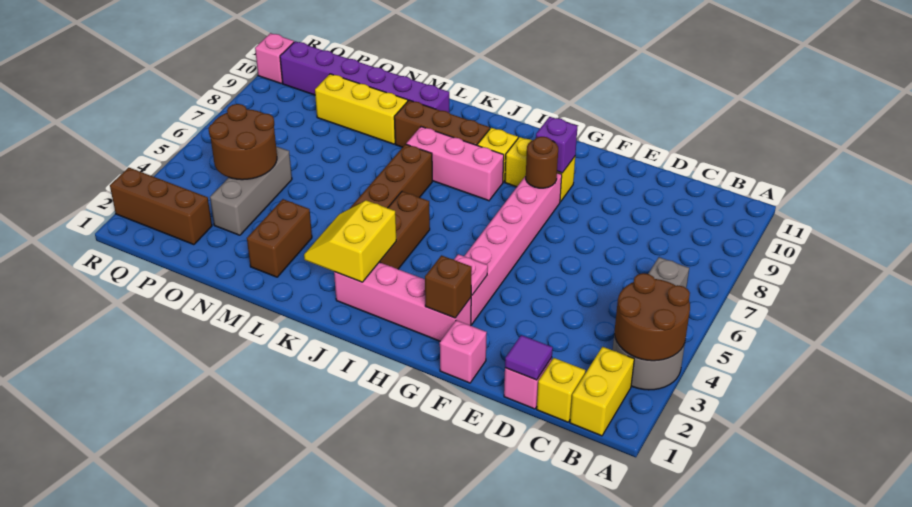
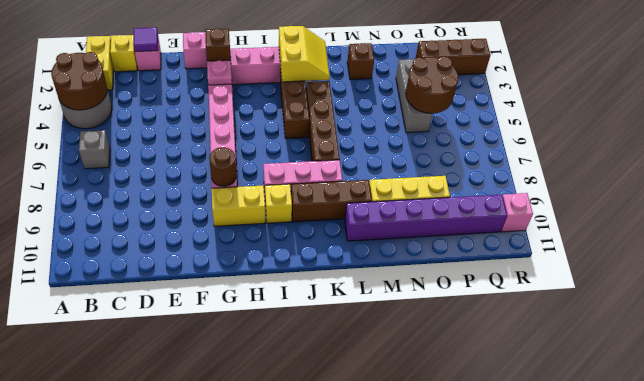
purple brick G9 level 2 -> none
brown brick M2:M3 level 1 -> brown brick M2 level 1

